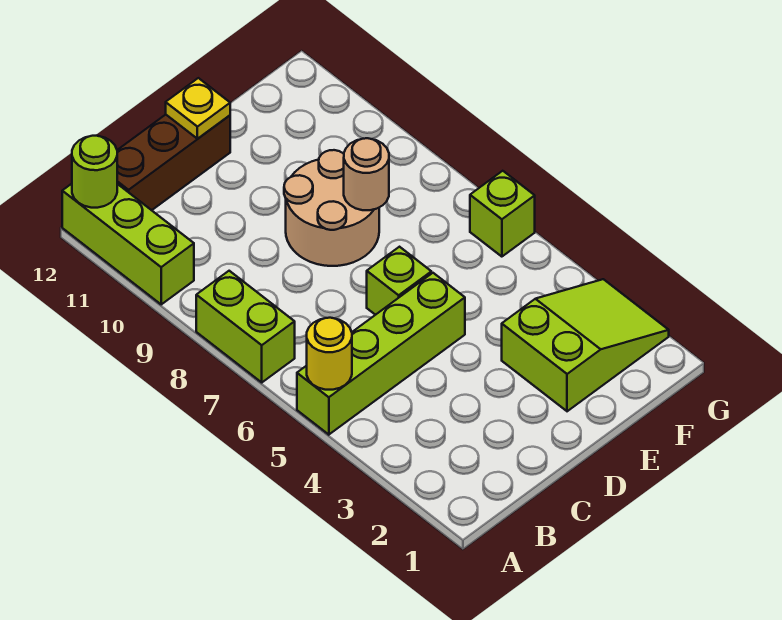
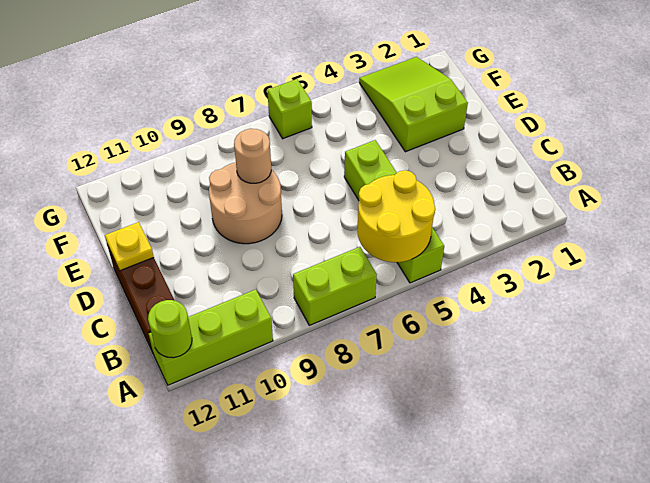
yellow round brick A5 level 2 -> yellow round brick A5:B6 level 2
lime brick D6 level 1 -> none

